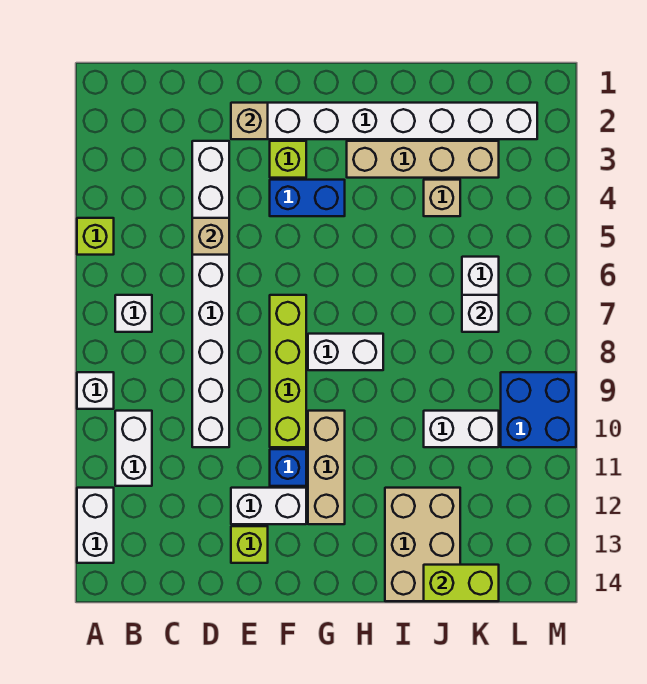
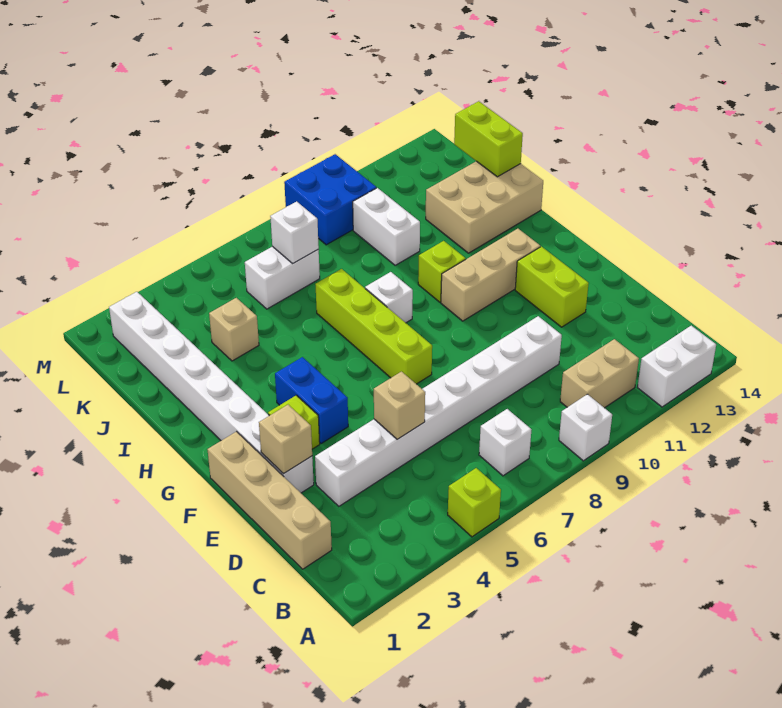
white brick B10:B11 level 1 -> tan brick B10:B11 level 1
white brick E12:F12 level 1 -> lime brick E12:F12 level 1
lime brick E13 level 1 -> lime brick H10 level 1
lime brick F7:F10 level 1 -> lime brick F7:I7 level 1
blue brick F11 level 1 -> none
white brick G8:H8 level 1 -> white brick H8 level 1
tan brick H3:K3 level 1 -> tan brick C1:F1 level 1

